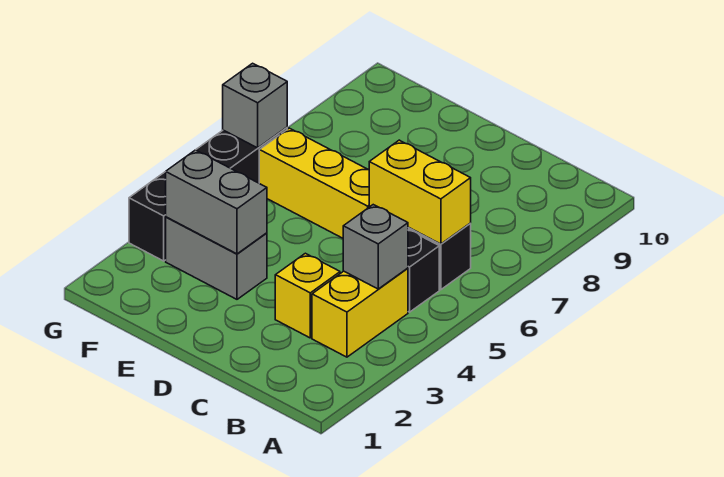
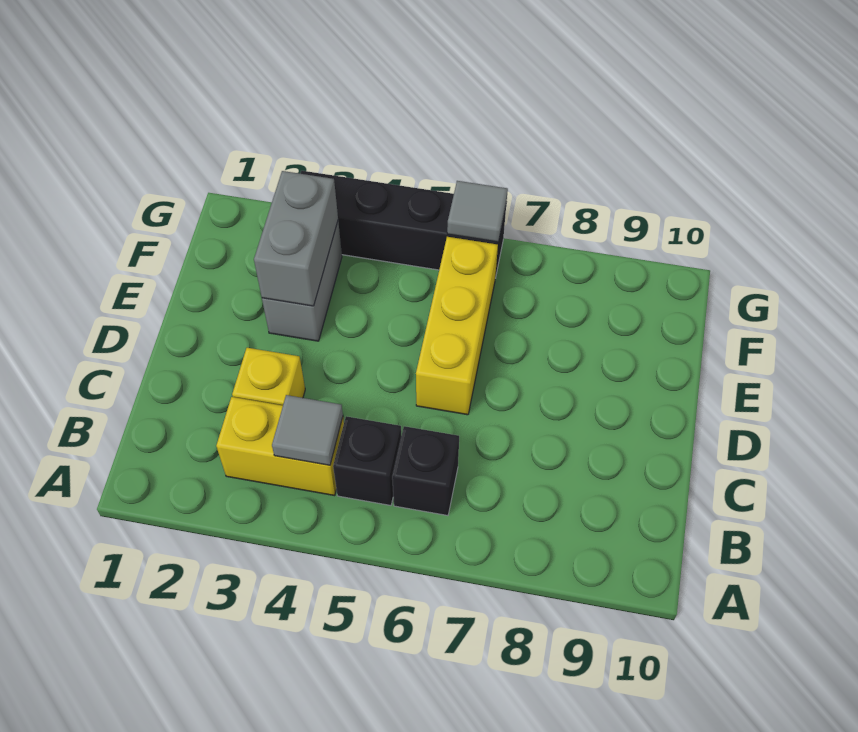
grey brick B4 level 2 -> grey tile B4 level 2
yellow brick B6:C6 level 2 -> none
grey brick G6 level 2 -> grey tile G6 level 2

